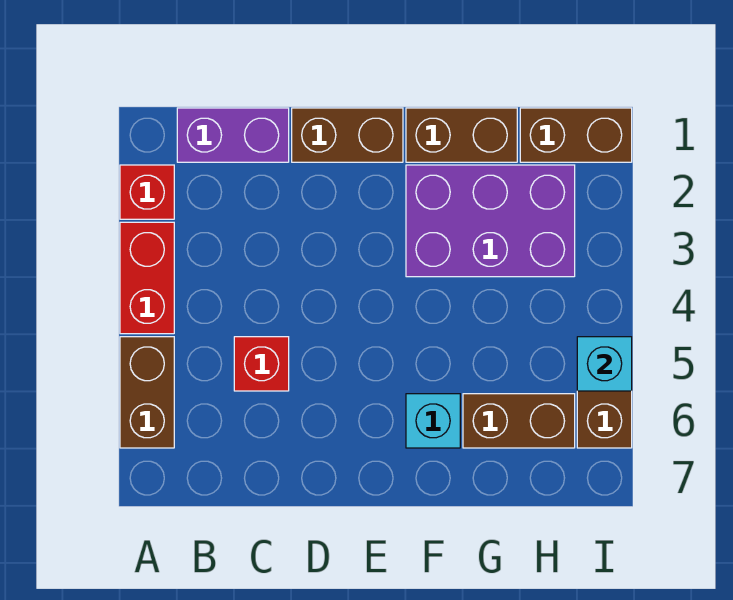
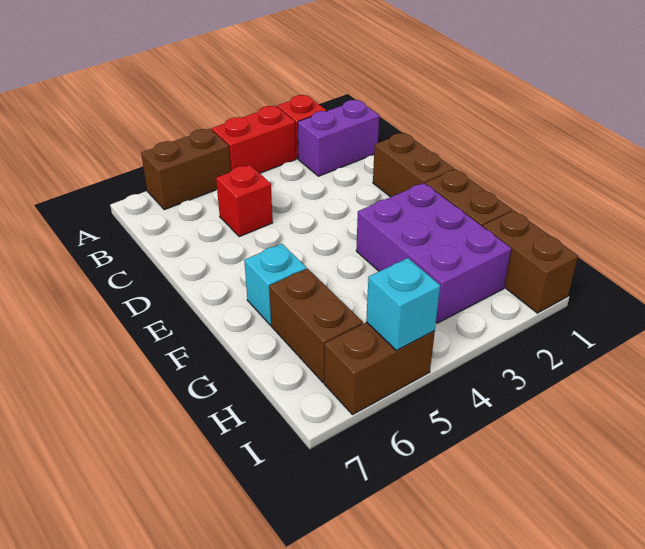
purple brick B1:C1 level 1 -> purple brick B1:B2 level 1

